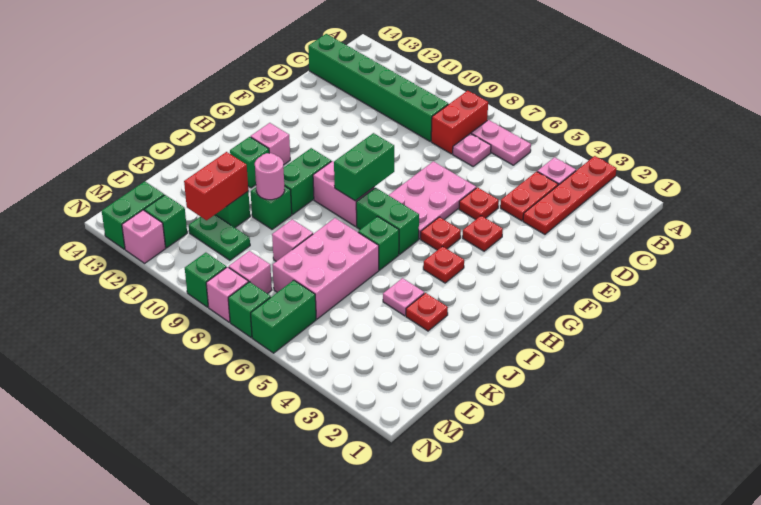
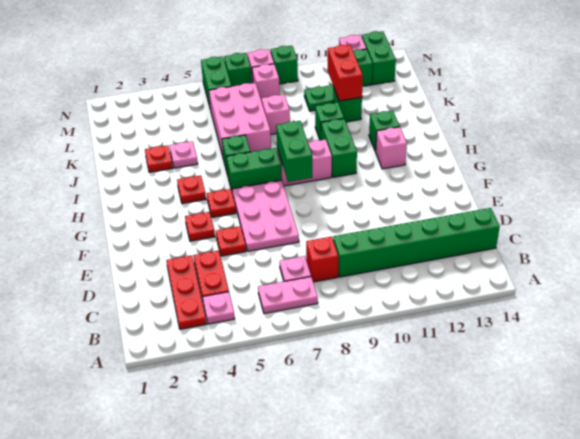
red plate A3:D3 level 1 -> red plate B3:D3 level 1
red brick B8:C8 level 1 -> red brick C8 level 1
pink round brick J10 level 2 -> none

